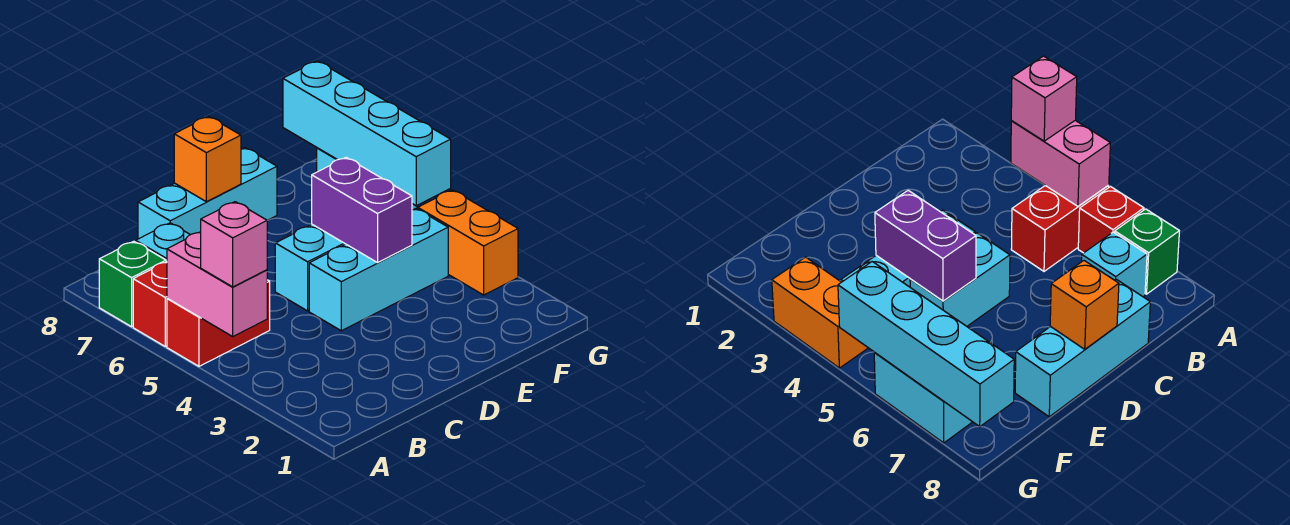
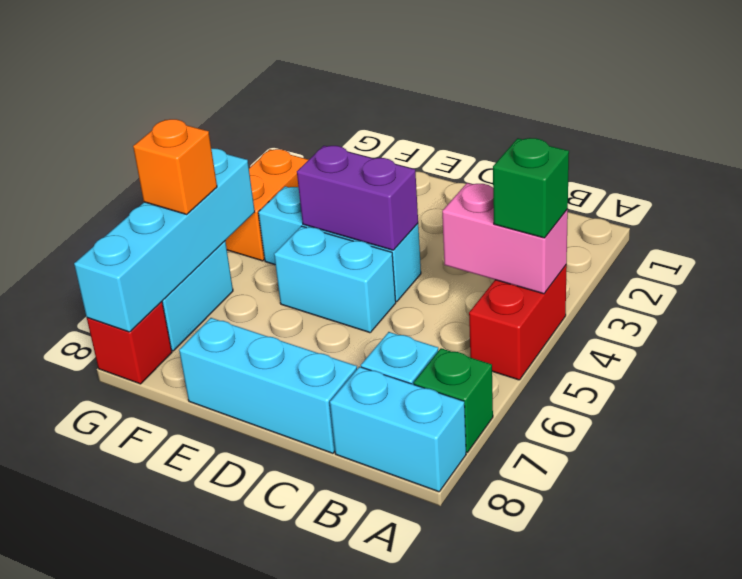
pink brick A4:A5 level 2 -> pink brick A4:B4 level 2
pink brick A4 level 3 -> green brick A4 level 3
red brick A5:B5 level 1 -> red brick A4:A5 level 1
red brick A6 level 1 -> red brick G8 level 1
none -> cyan brick A8:B8 level 1
orange brick D8 level 2 -> orange brick G6 level 3
purple brick E4:E5 level 2 -> purple brick D4:E4 level 2

